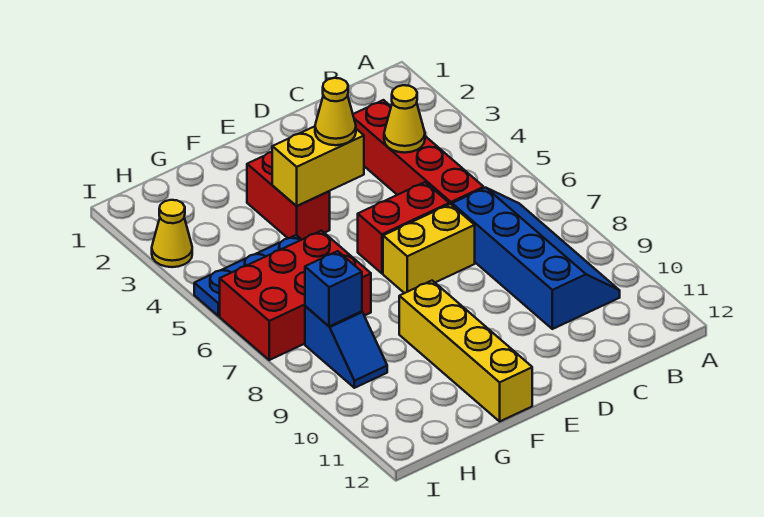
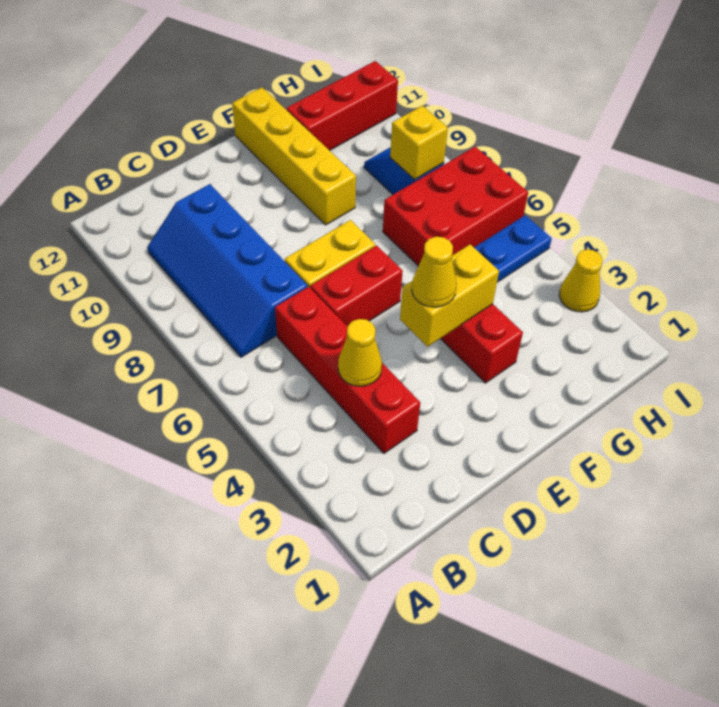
none -> red brick G11:I11 level 1
blue brick H8 level 2 -> yellow brick H8 level 2

